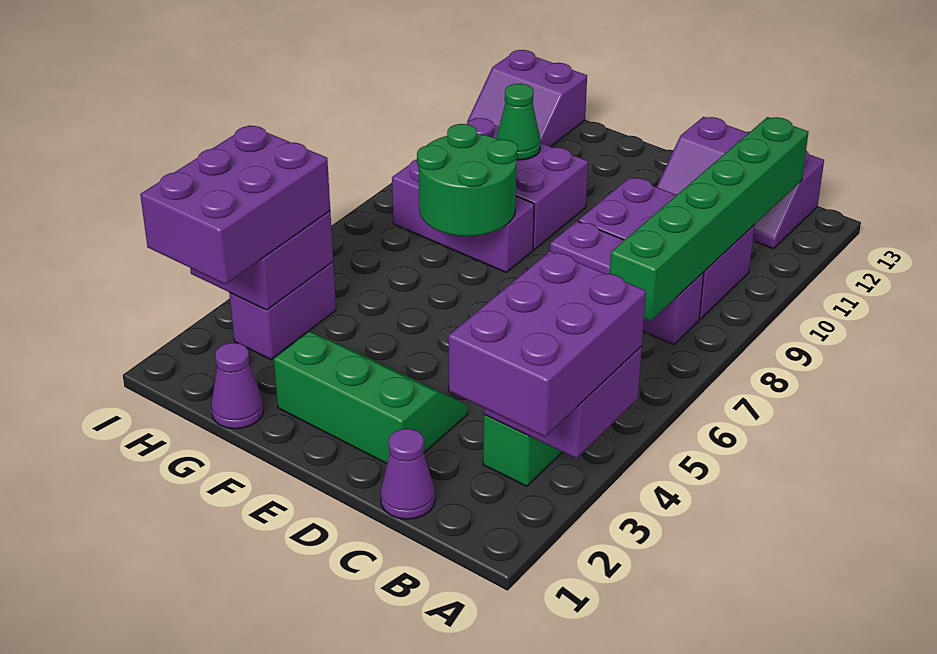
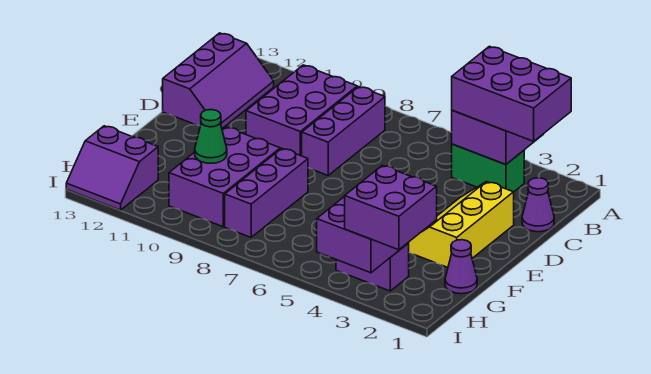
green brick B7:B12 level 2 -> none
green slope D2:F3 level 1 top 2 -> yellow slope D2:F3 level 1 top 2
green round brick F7:G8 level 2 -> none
purple brick H2:I4 level 3 -> purple brick H2:I3 level 3
purple slope H12:I13 level 1 top 13 -> purple slope H12:I13 level 1 top H

